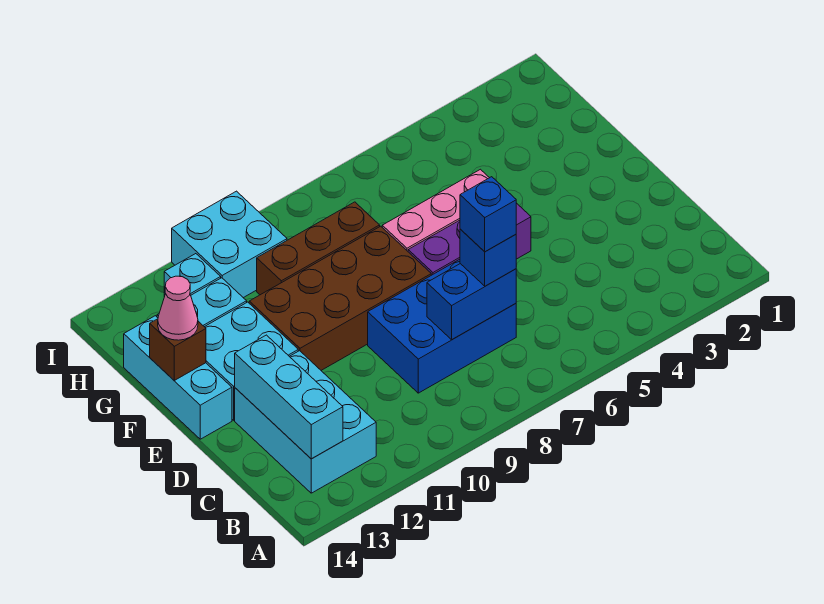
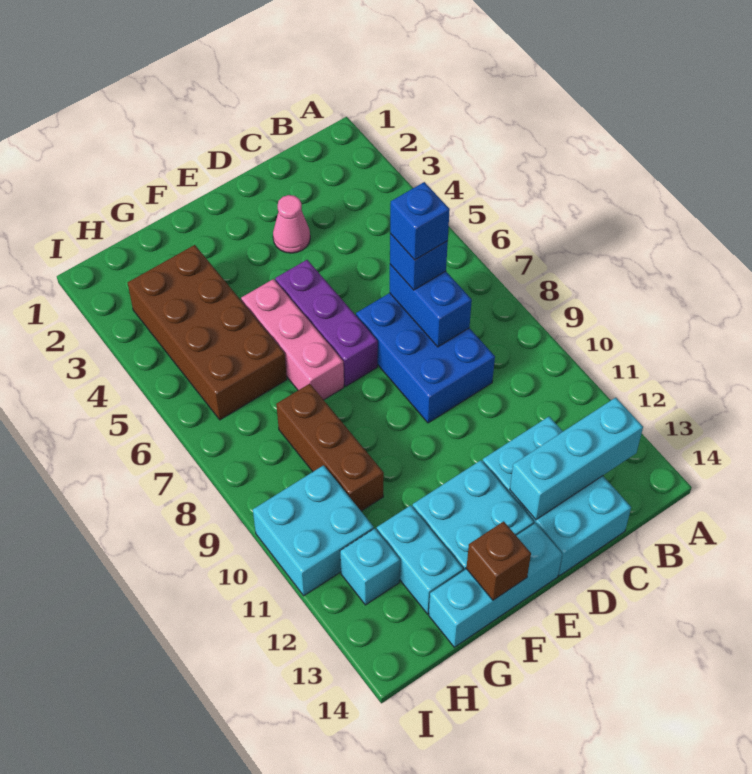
cyan brick B12:D13 level 1 -> cyan brick C12:D14 level 1
brown brick E8:F11 level 1 -> brown brick G3:H6 level 1
pink cone F14 level 3 -> pink cone D3 level 1

